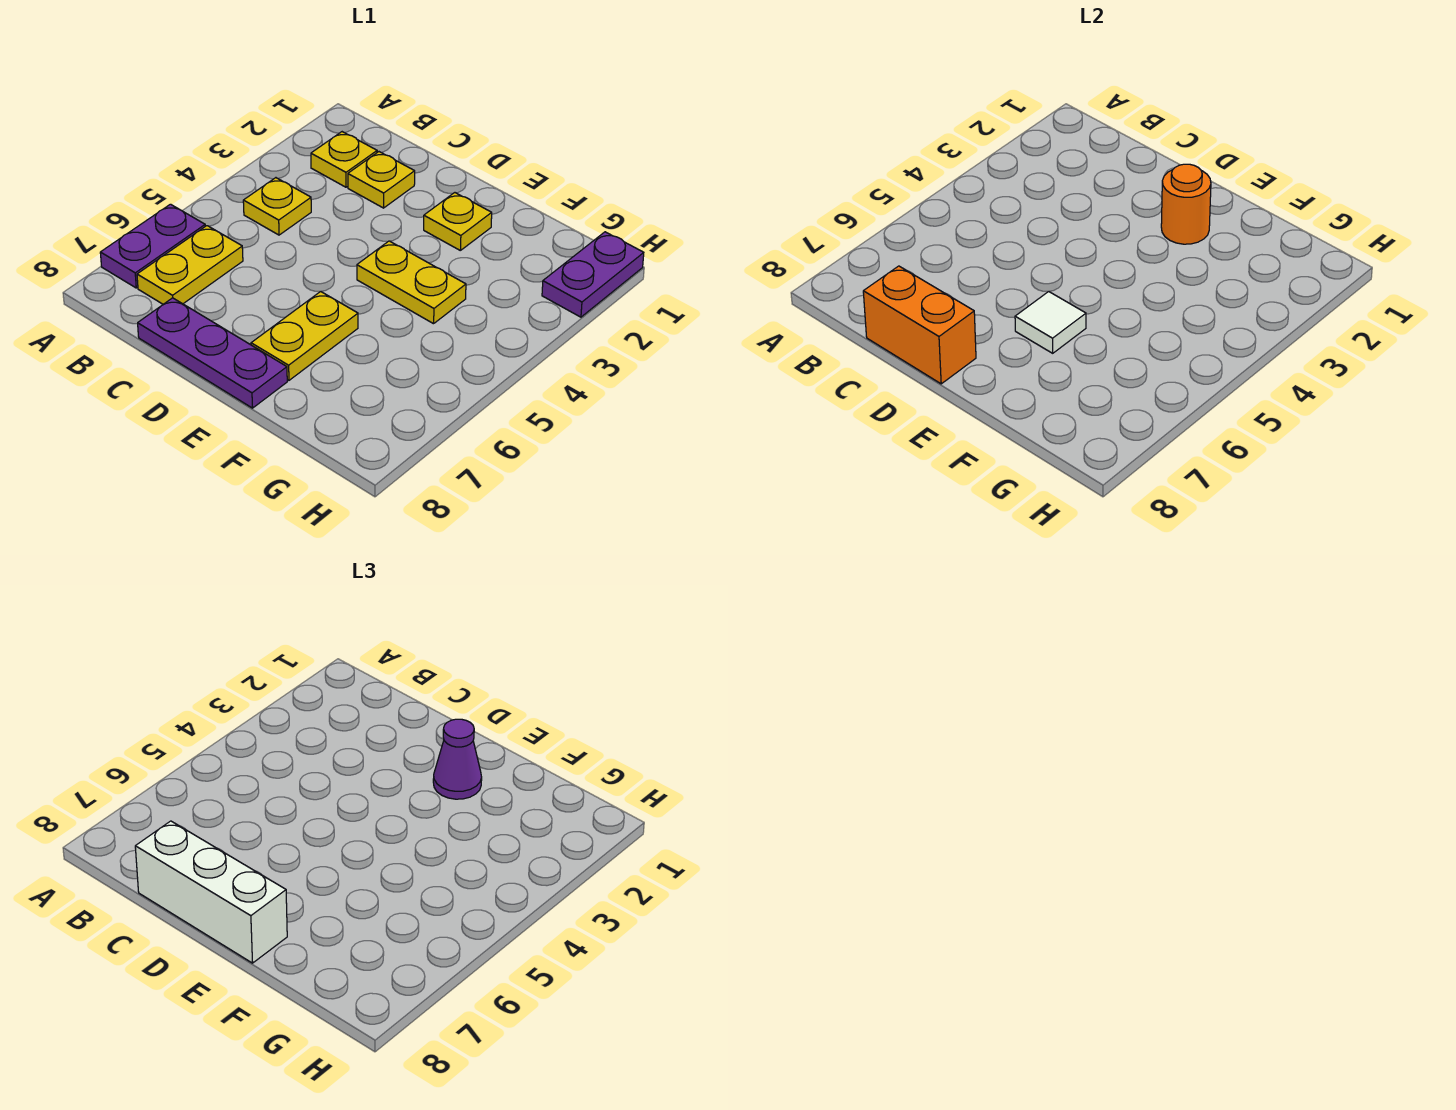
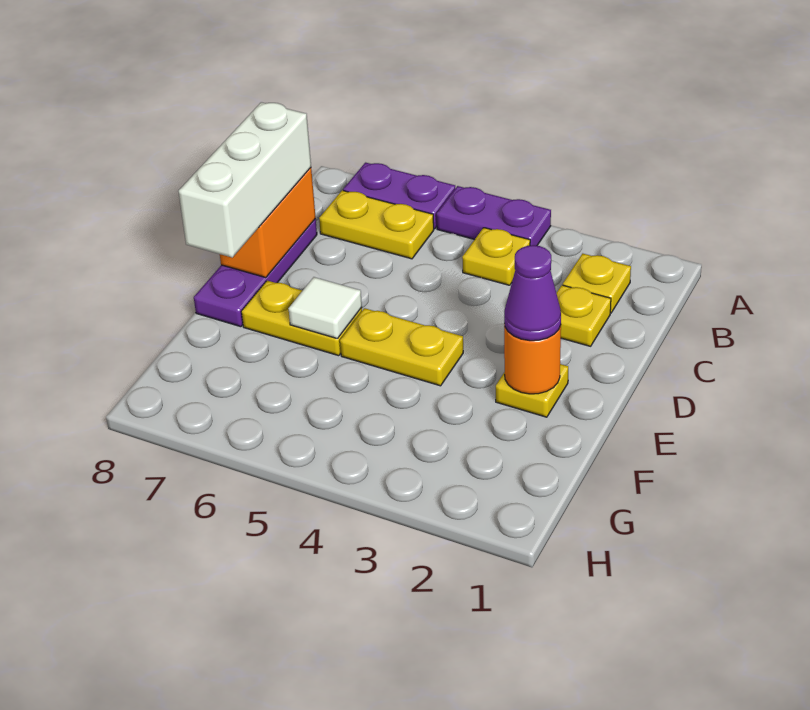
yellow plate E4:F4 level 1 -> yellow plate E4:E5 level 1
purple plate H1:H2 level 1 -> purple plate A4:A5 level 1

